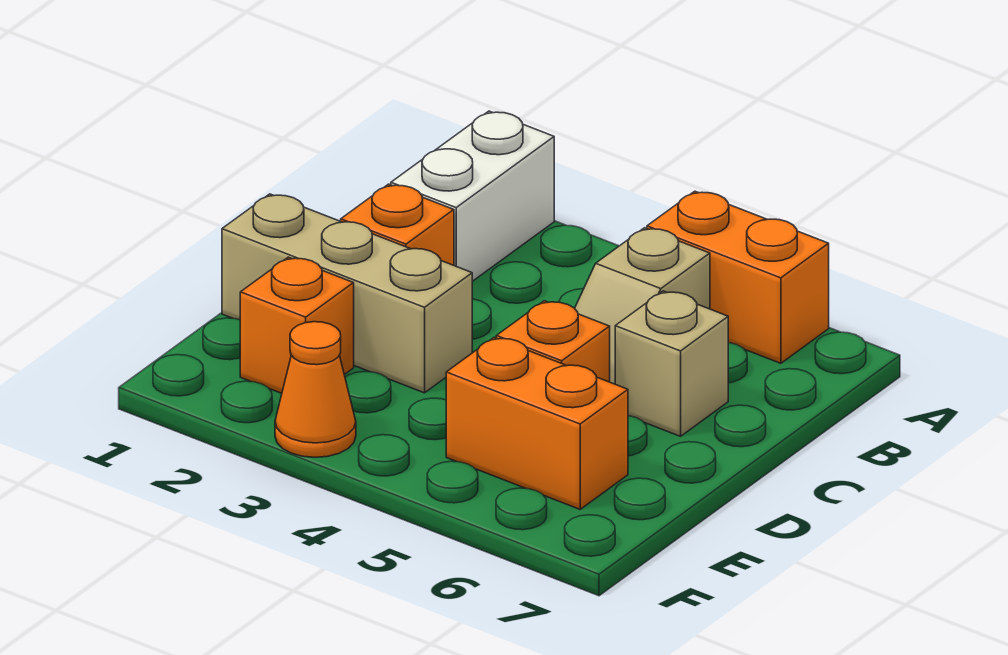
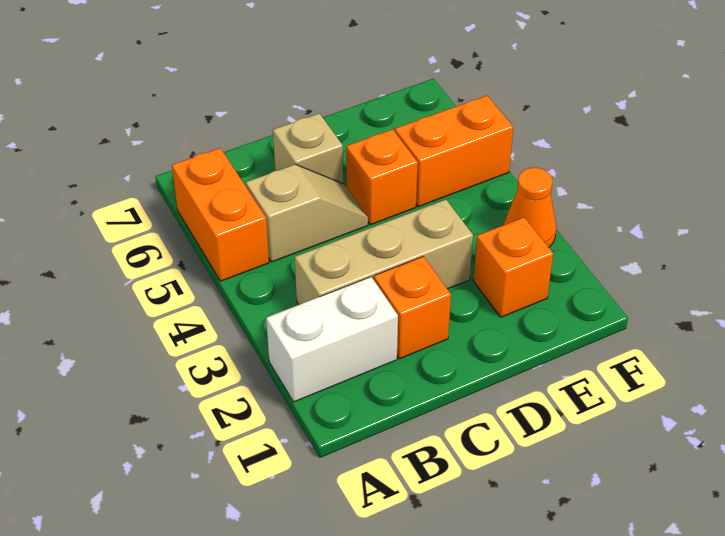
tan brick D1:D3 level 1 -> tan brick B3:D3 level 1
orange brick E5:E6 level 1 -> orange brick E5:F5 level 1

